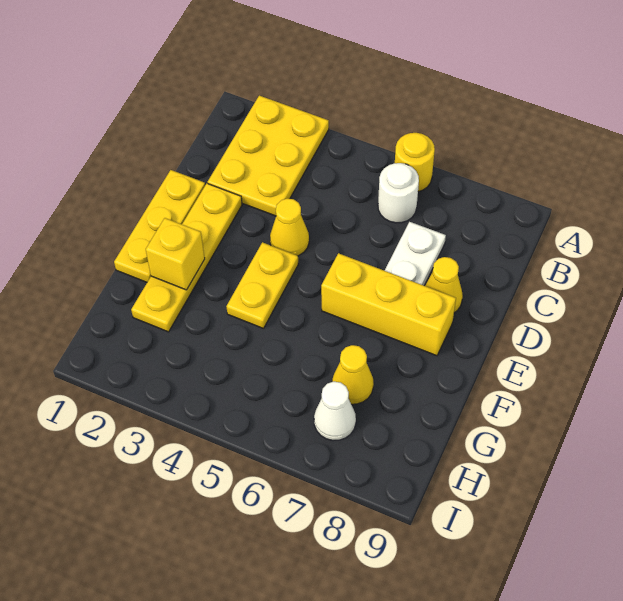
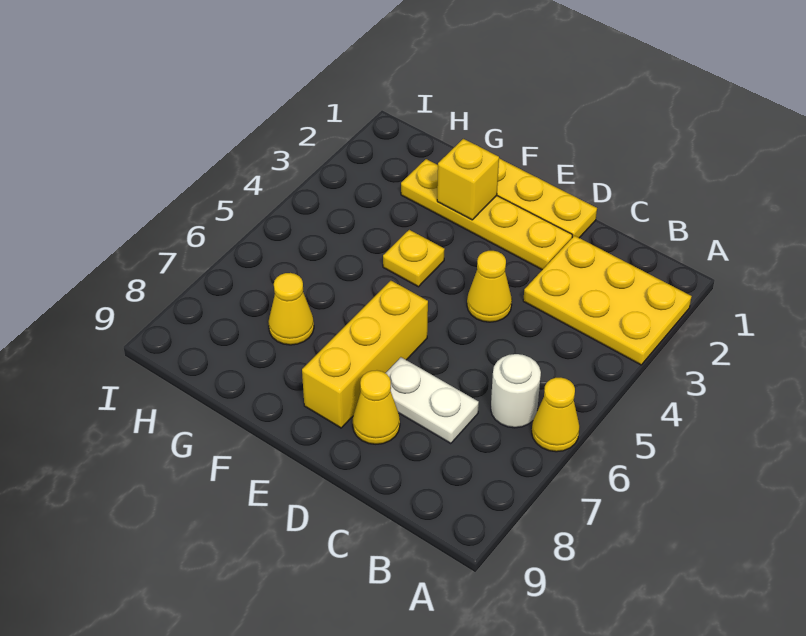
yellow round brick A6 level 1 -> yellow cone A6 level 1
yellow plate E4:F4 level 1 -> yellow plate F4 level 1
white cone H7 level 1 -> none

